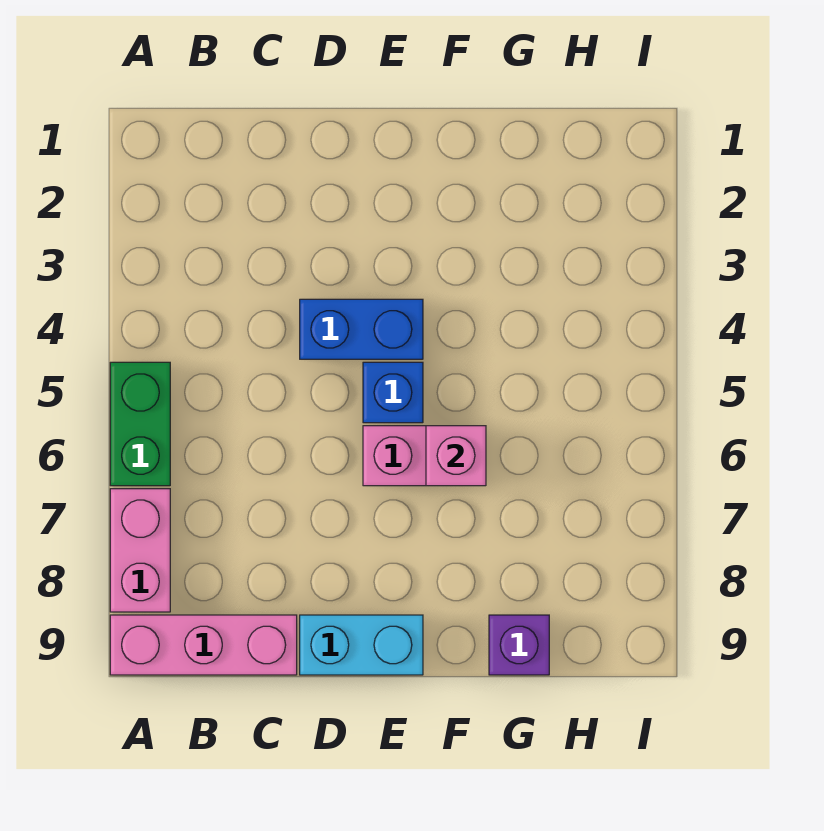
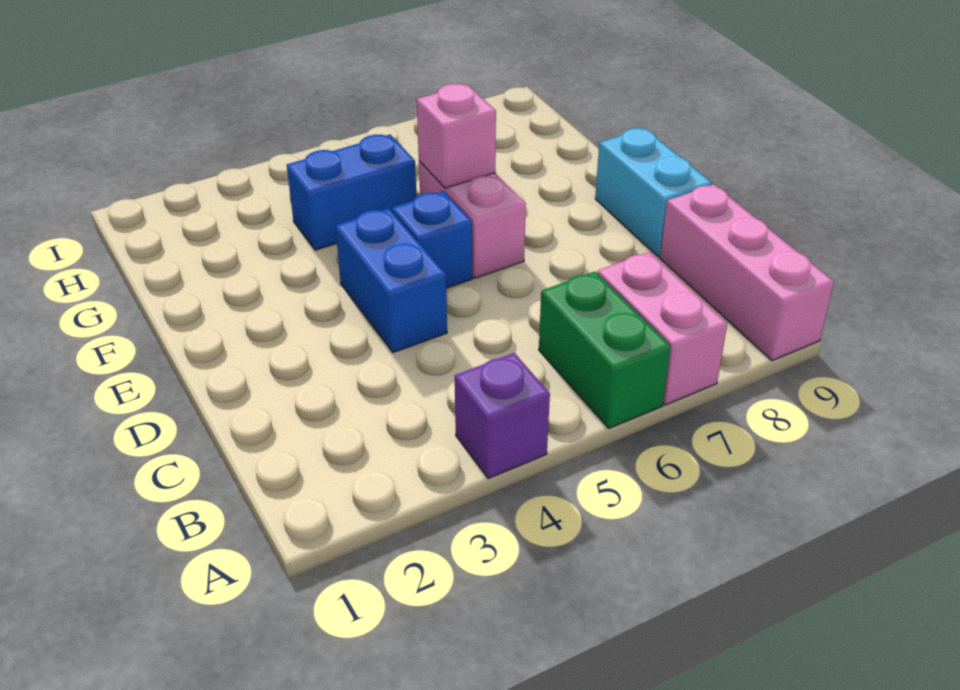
green brick A5:A6 level 1 -> green brick A6:B6 level 1
pink brick A7:A8 level 1 -> pink brick A7:B7 level 1
none -> blue brick G4:G5 level 1
purple brick G9 level 1 -> purple brick A4 level 1

